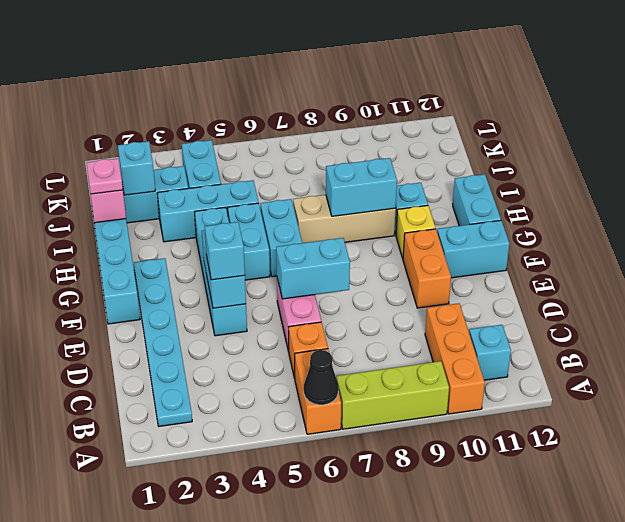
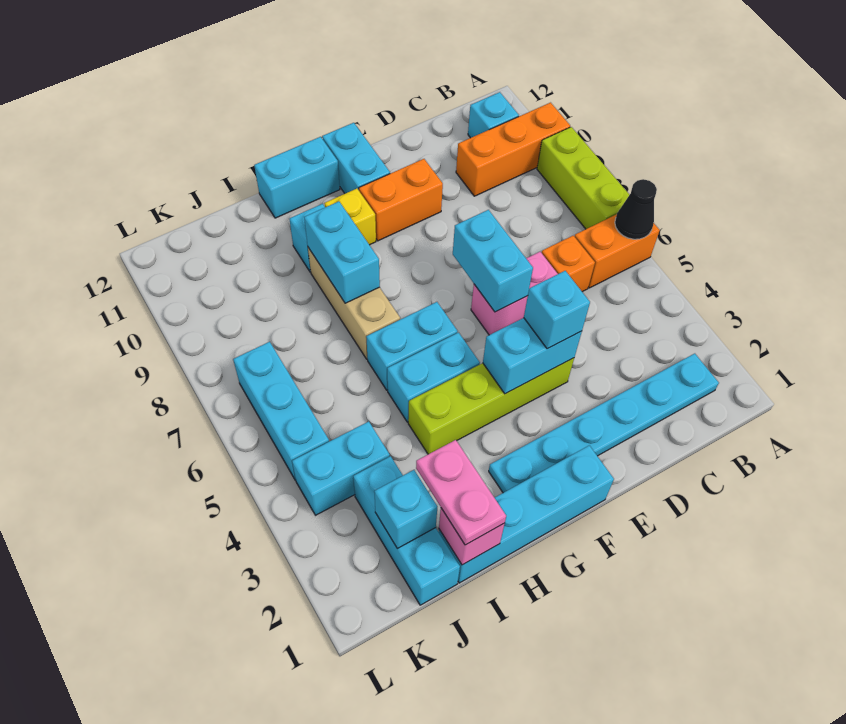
cyan brick E4:H4 level 1 -> lime brick E4:H4 level 1
pink plate I1 level 3 -> pink plate I1:I2 level 3
cyan brick I3:I5 level 1 -> cyan brick K5:K7 level 1

